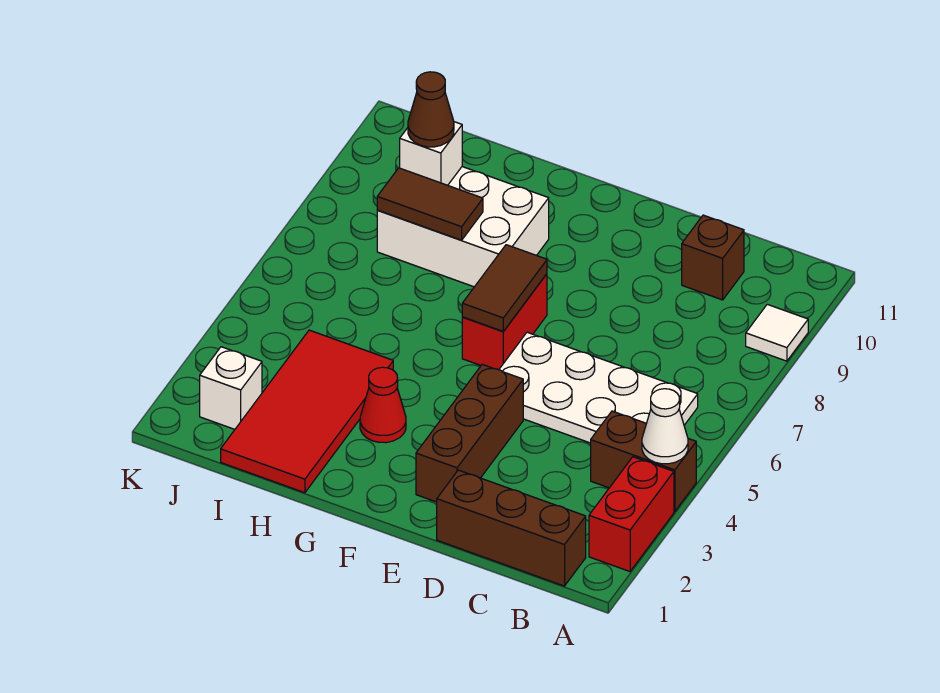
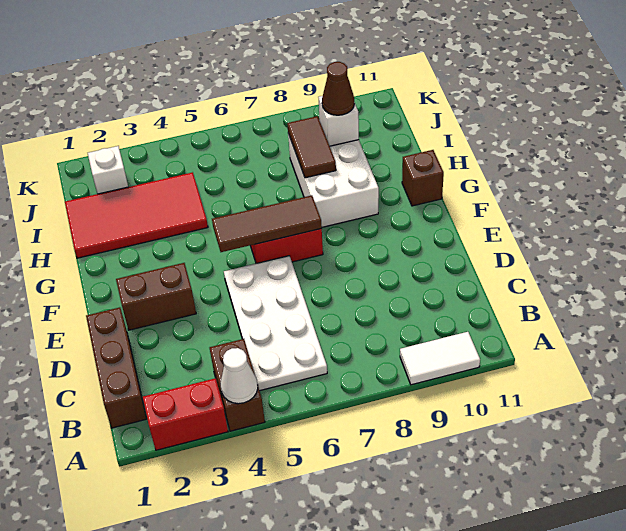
white tile A9 level 1 -> white tile A9:A10 level 1
brown brick C10 level 1 -> brown brick G11 level 1
brown brick E2:E4 level 1 -> brown brick E2:E3 level 1
brown tile F6:F7 level 2 -> brown tile F5:F7 level 2
red cone G3 level 1 -> none

